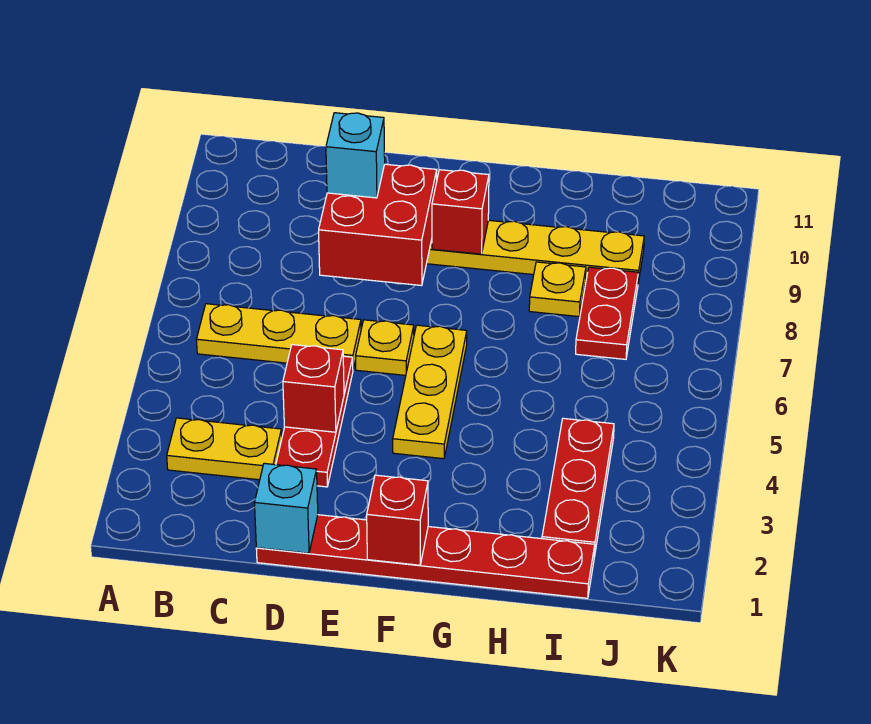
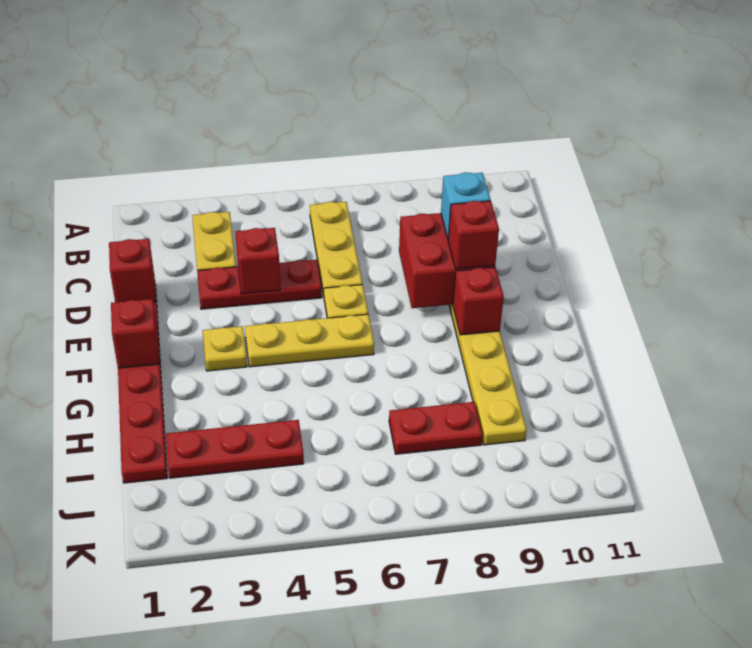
cyan brick D1 level 2 -> red brick D1 level 2
none -> red brick E9 level 3
yellow plate H8 level 1 -> yellow plate F3 level 1

